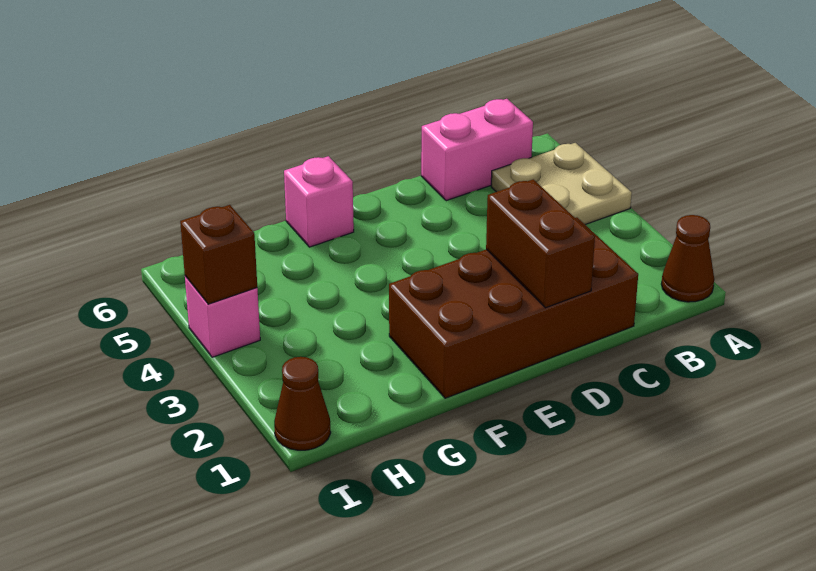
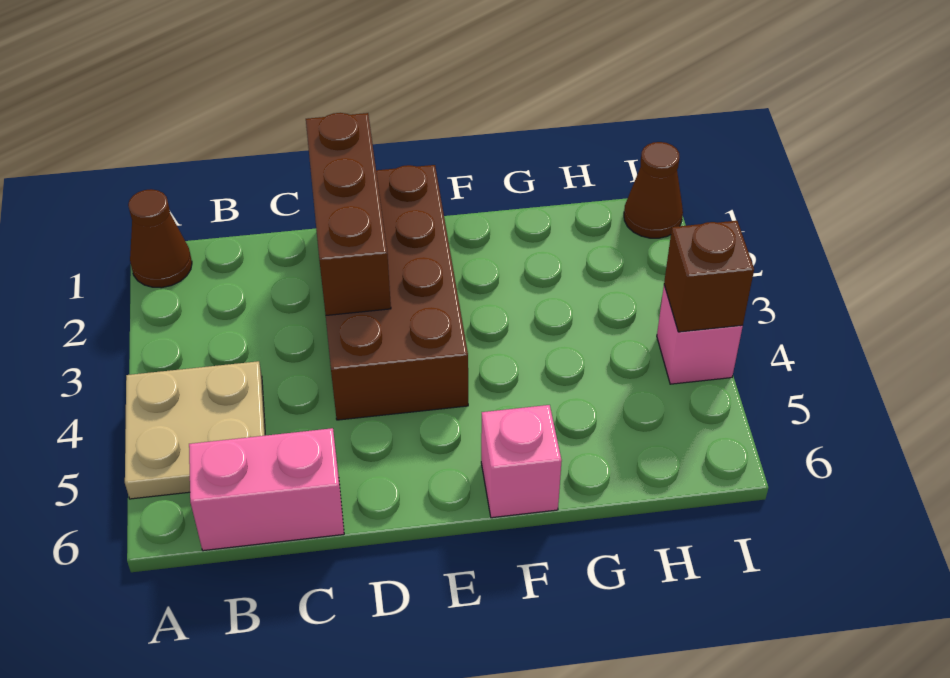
brown brick C1:F2 level 1 -> brown brick D1:E4 level 1
brown brick D1:D2 level 2 -> brown brick D1:D3 level 2

